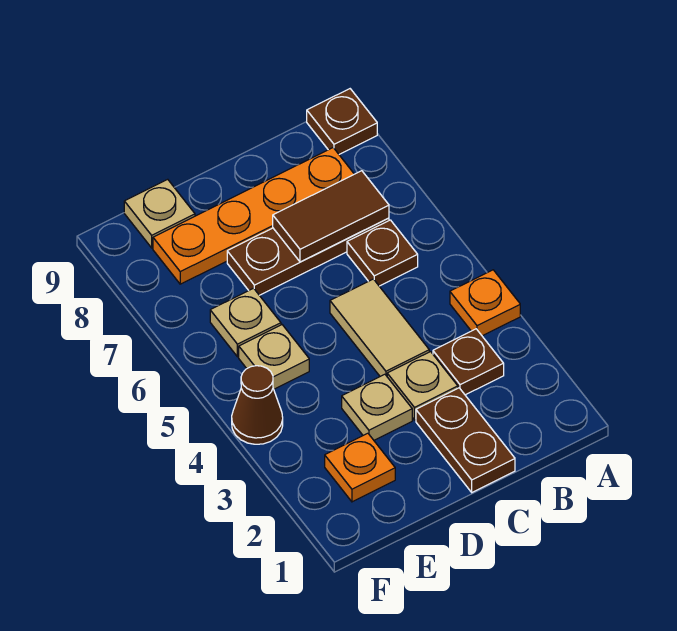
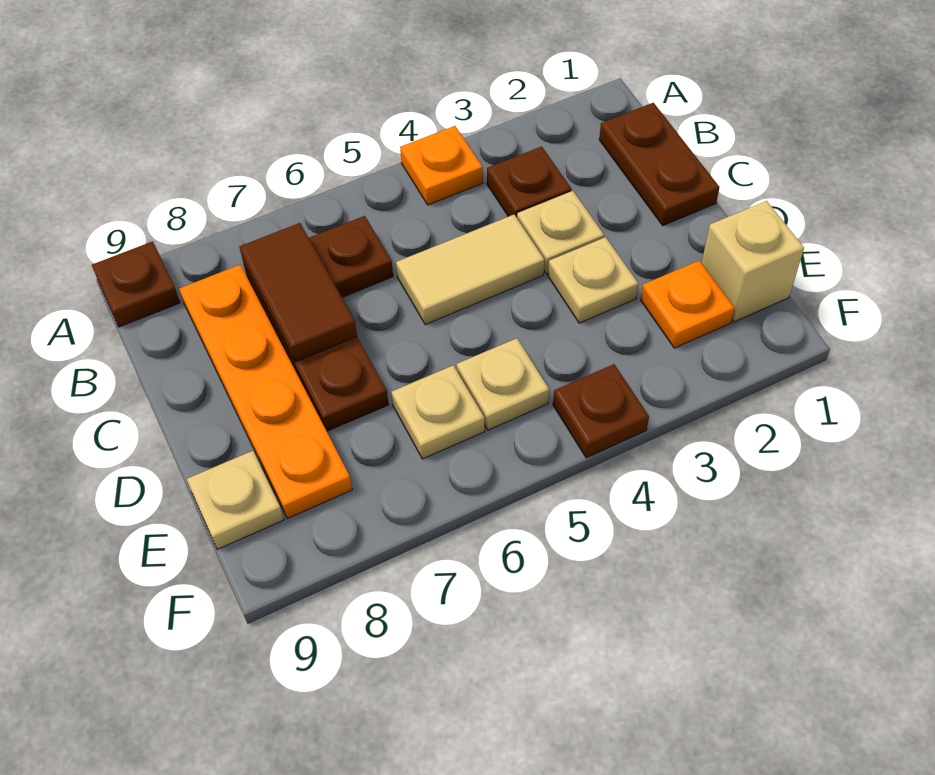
brown plate C1:C2 level 1 -> brown plate B1:C1 level 1
none -> tan brick E1 level 1
brown cone F4 level 1 -> brown plate F4 level 1

